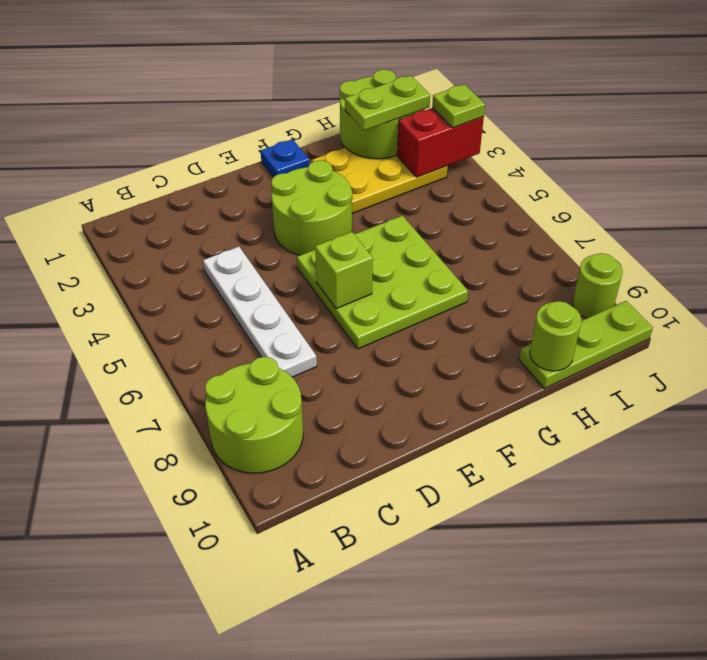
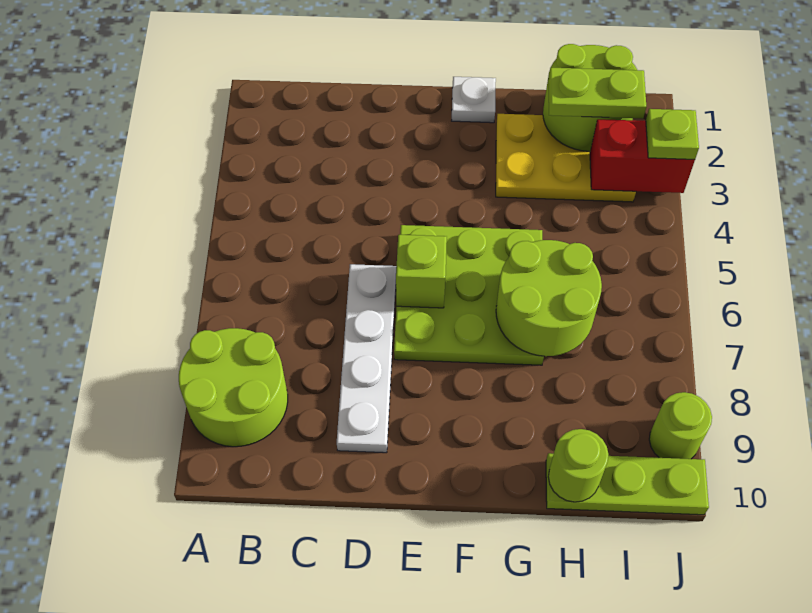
white plate C4:C7 level 1 -> white plate D6:D9 level 1
lime round brick E3:F4 level 1 -> lime round brick G6:H7 level 2
blue plate F1 level 1 -> white plate F1 level 1

